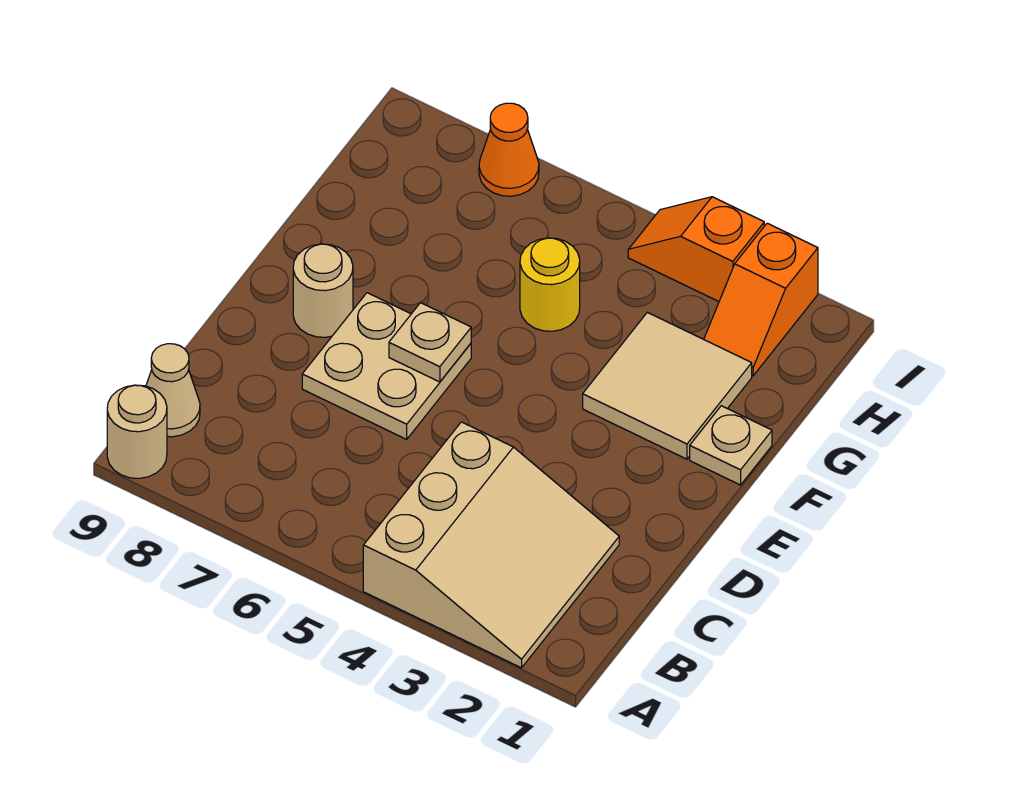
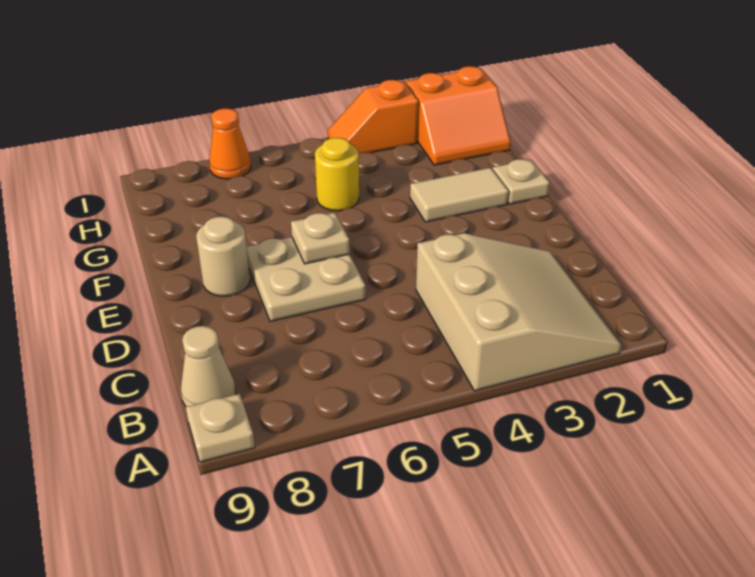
tan round brick A9 level 1 -> tan plate A9 level 1
tan tile F2:G3 level 1 -> tan tile F2:F3 level 1
orange slope H2:I2 level 1 top I -> orange slope H1:I2 level 1 top I

